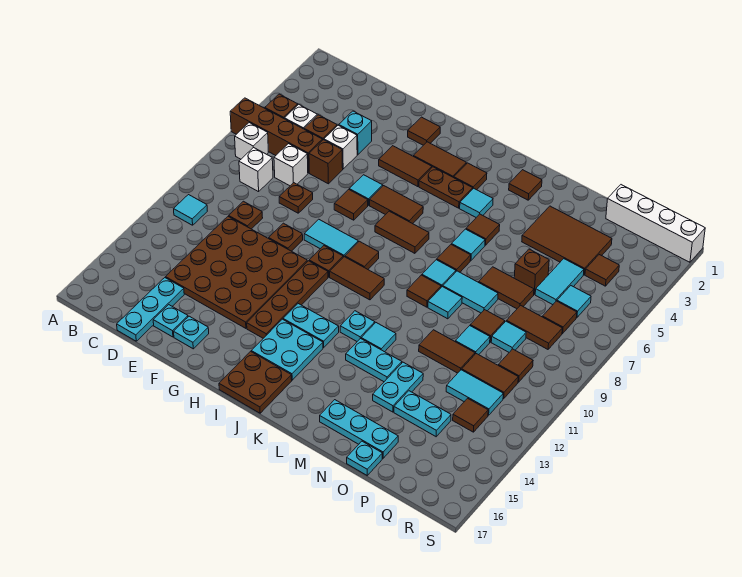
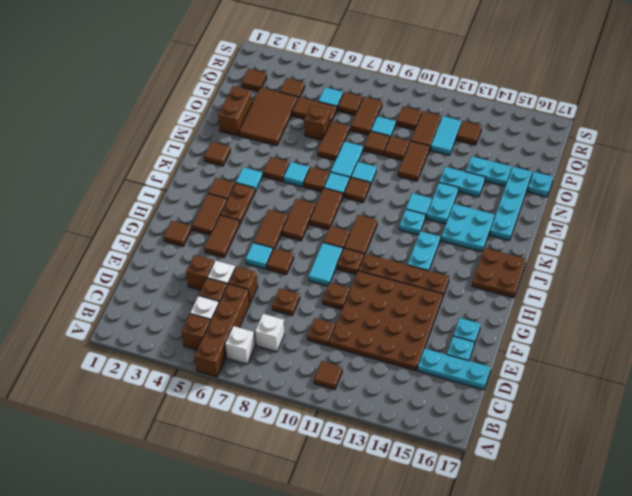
cyan tile B11 level 1 -> brown tile B11 level 1
white brick D7 level 1 -> none
cyan brick E4 level 1 -> brown brick E4 level 1
cyan plate I14:J15 level 1 -> cyan plate K14:L15 level 1
none -> brown tile J8:K8 level 1
cyan plate M16:O16 level 1 -> cyan plate L16:O16 level 1
none -> brown brick N2:O2 level 1
cyan tile O10 level 1 -> brown tile O10 level 1
cyan plate O14:P14 level 1 -> cyan plate O14:O15 level 1
white brick P1:S1 level 1 -> none
cyan tile P5:P6 level 1 -> brown tile P5:P6 level 1
none -> brown tile Q2 level 1

